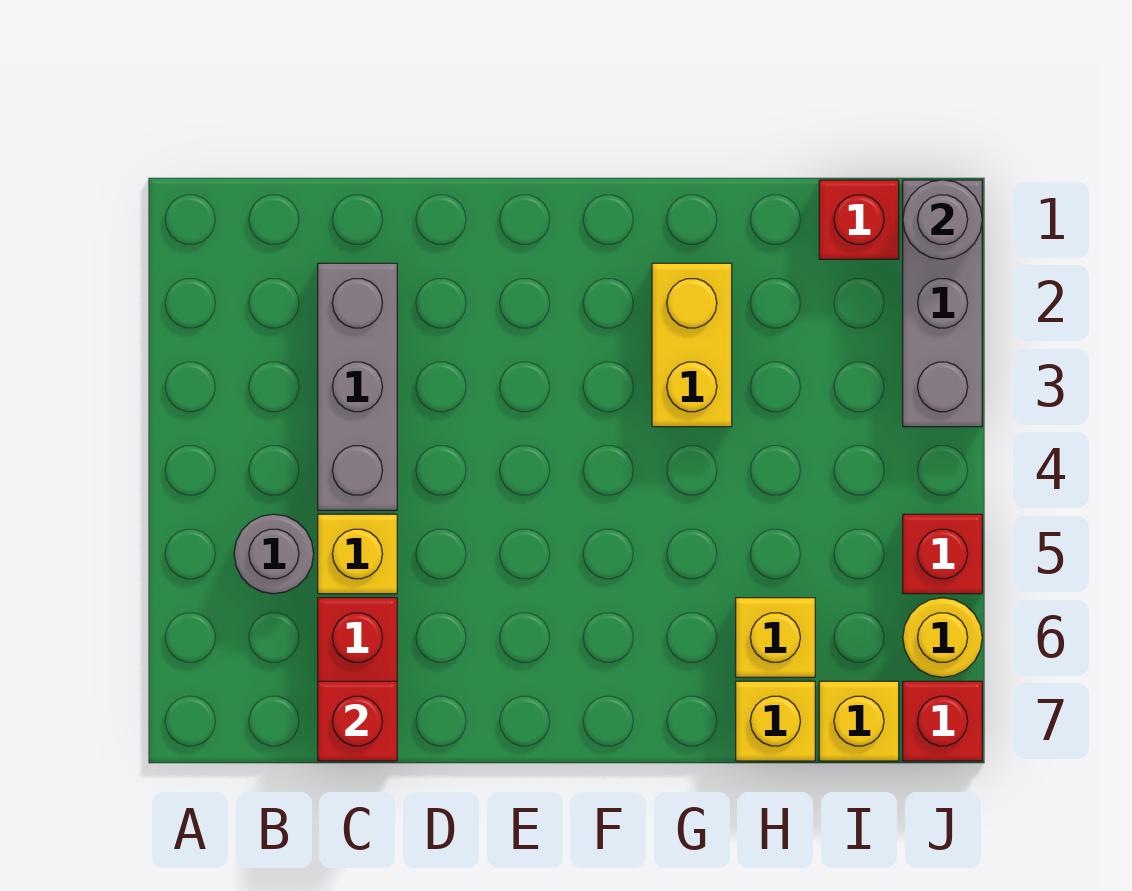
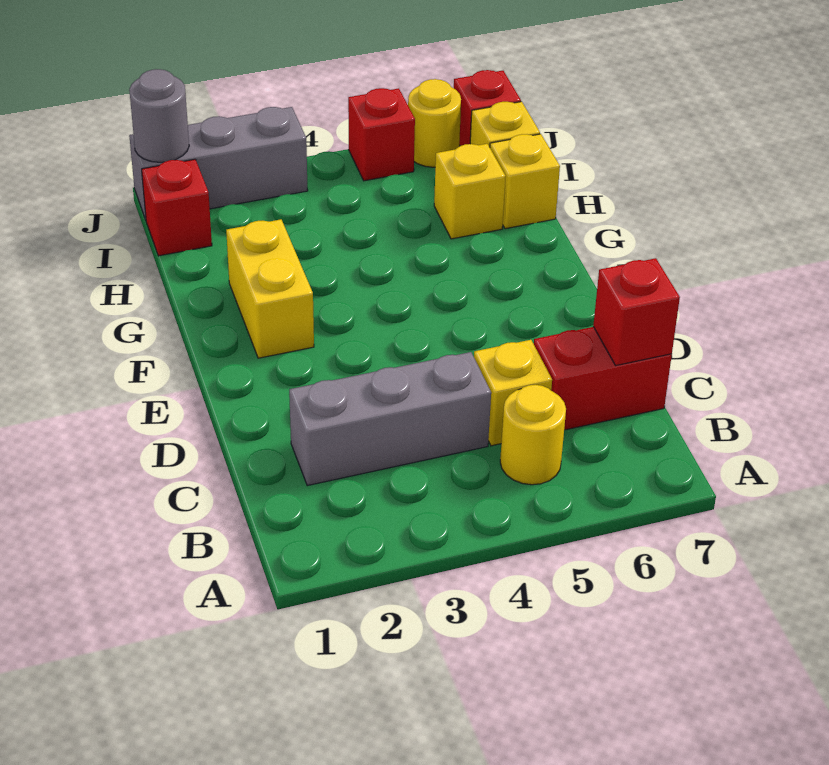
grey round brick B5 level 1 -> yellow round brick B5 level 1
yellow brick G2:G3 level 1 -> yellow brick F2:G2 level 1

